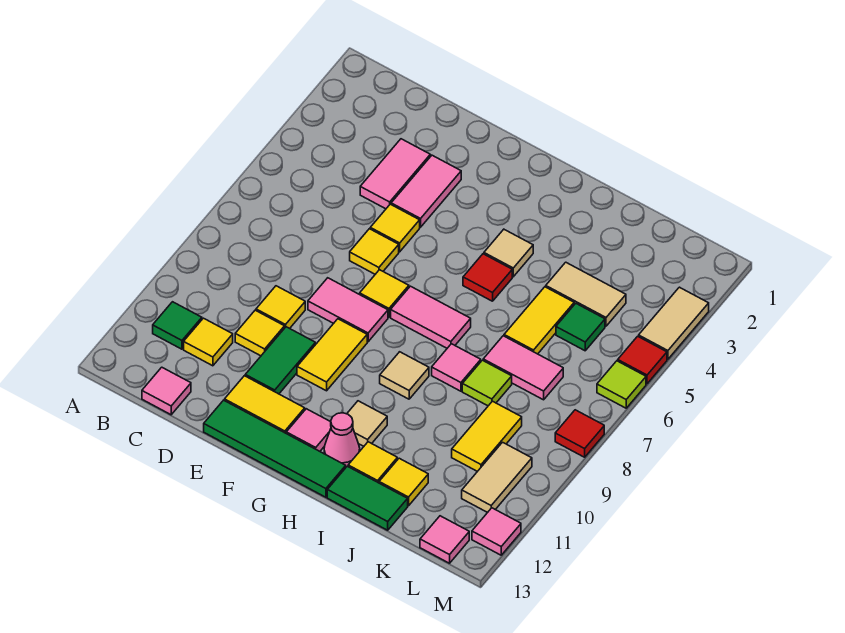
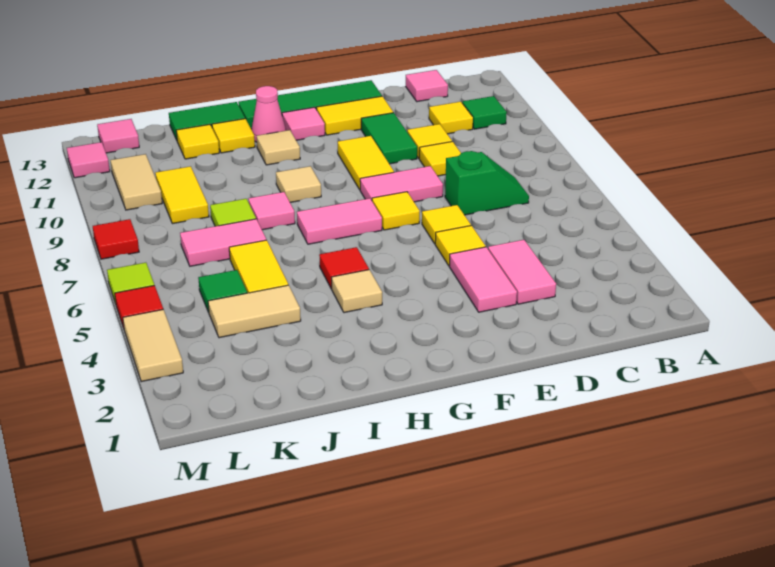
none -> green slope C7:D7 level 1 top D

